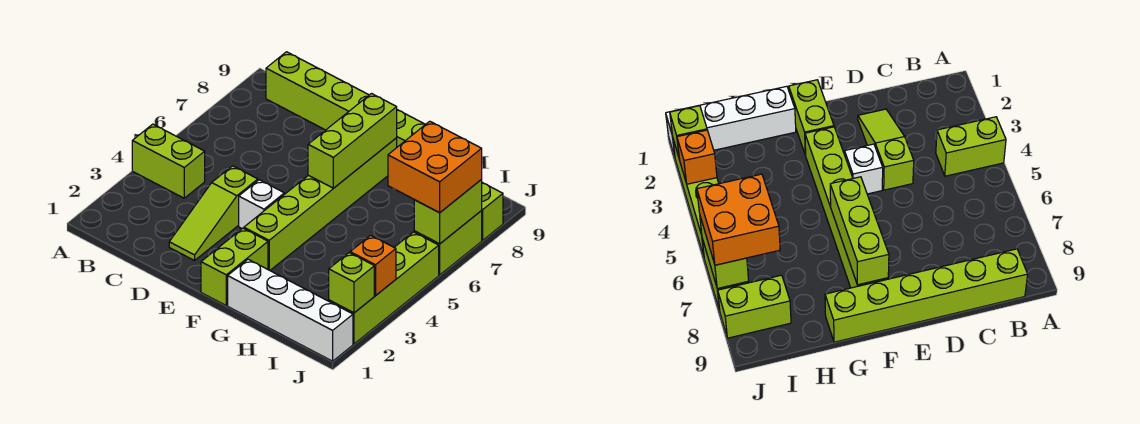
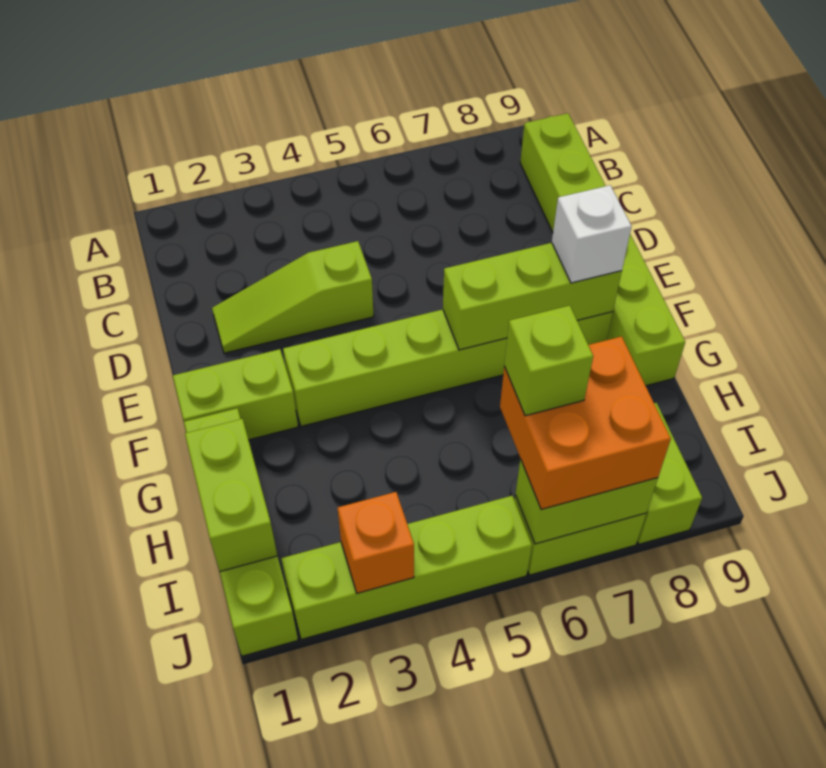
lime brick A4:B4 level 1 -> lime brick H1:I1 level 2
white brick E4 level 1 -> white brick F8 level 3
white brick G1:J1 level 1 -> lime brick G1:J1 level 1
lime brick J2 level 2 -> lime brick I6 level 4

